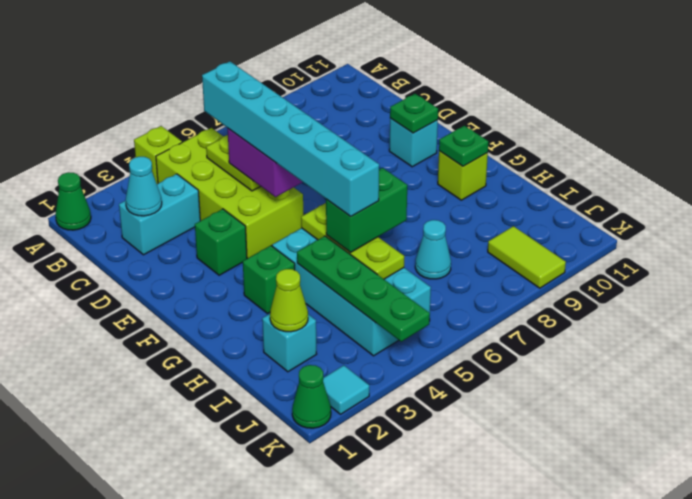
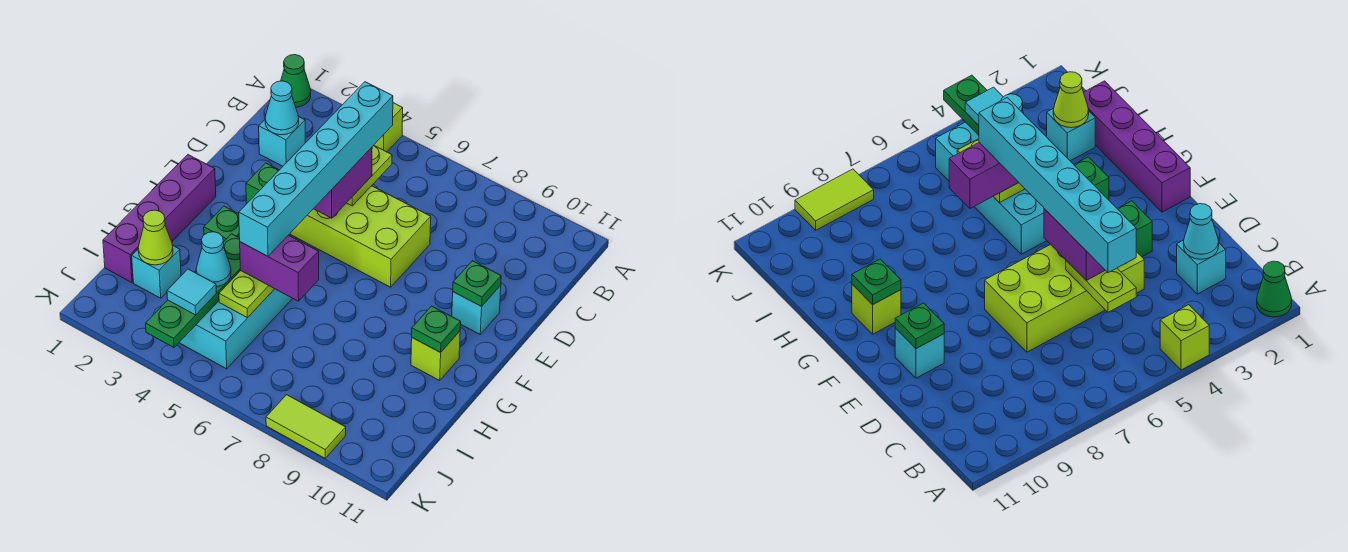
lime brick B4:E5 level 1 -> lime brick D4:E7 level 1
cyan brick C2:C3 level 1 -> cyan brick C2 level 1
none -> purple brick F1:I1 level 1
lime plate G5:I5 level 2 -> lime plate H5:I5 level 2
green brick H5:H6 level 3 -> purple brick H5:H6 level 3
cyan cone I7 level 1 -> cyan cone I4 level 3
lime tile J9:K9 level 1 -> lime tile K8:K9 level 1
green cone K1 level 1 -> none
cyan tile K2 level 1 -> cyan tile J4 level 3

